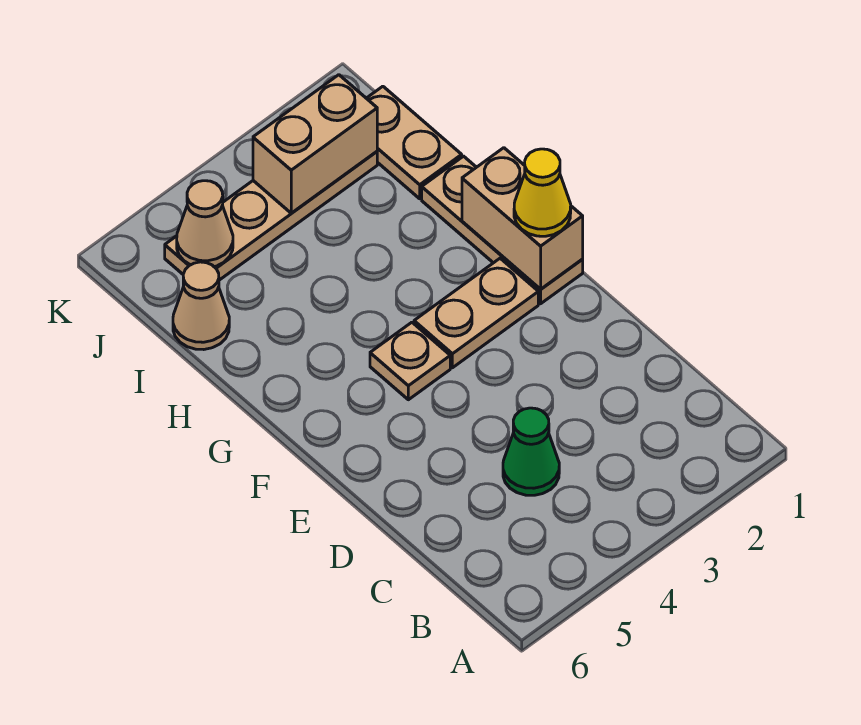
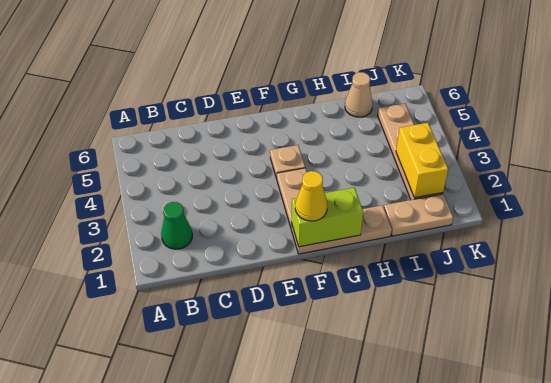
green cone C4 level 1 -> green cone B2 level 1
tan brick F1:G1 level 2 -> lime brick F1:G1 level 2
tan brick J2:J3 level 2 -> yellow brick J2:J3 level 2
tan cone J5 level 2 -> none

